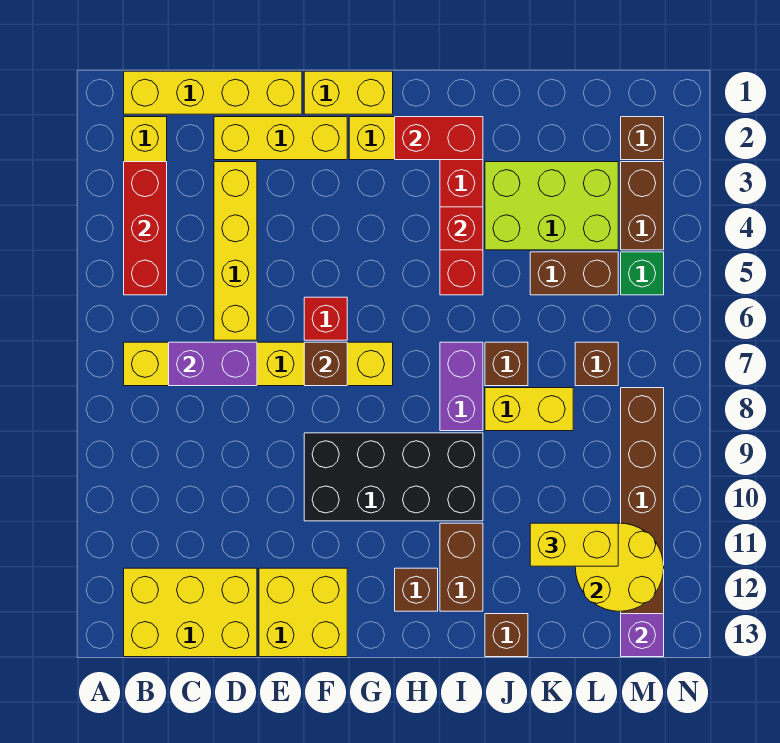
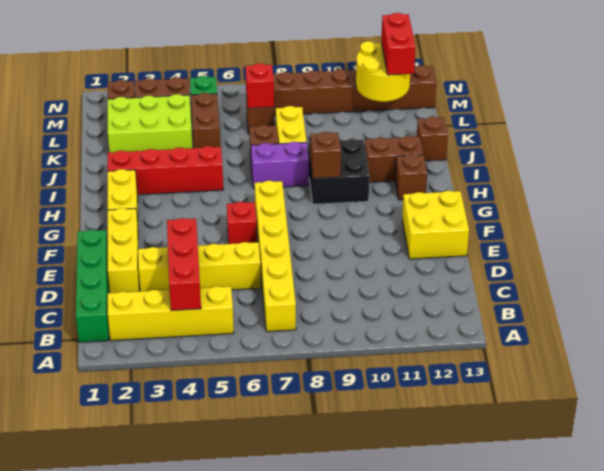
yellow brick B1:E1 level 1 -> green brick B1:E1 level 1
red brick B3:B5 level 2 -> red brick B4:D4 level 2
yellow brick B12:D13 level 1 -> none
purple brick C7:D7 level 2 -> none
yellow brick F1:G1 level 1 -> none
brown brick F7 level 2 -> brown brick H9 level 2
black brick F9:I10 level 1 -> black brick H9:I10 level 1
red brick H2:I2 level 2 -> red brick L12:M12 level 3
red brick I4 level 2 -> red brick L7 level 2
lime brick J3:L4 level 1 -> lime brick K2:L4 level 1
yellow brick K11:L11 level 3 -> none
purple brick M13 level 2 -> none

